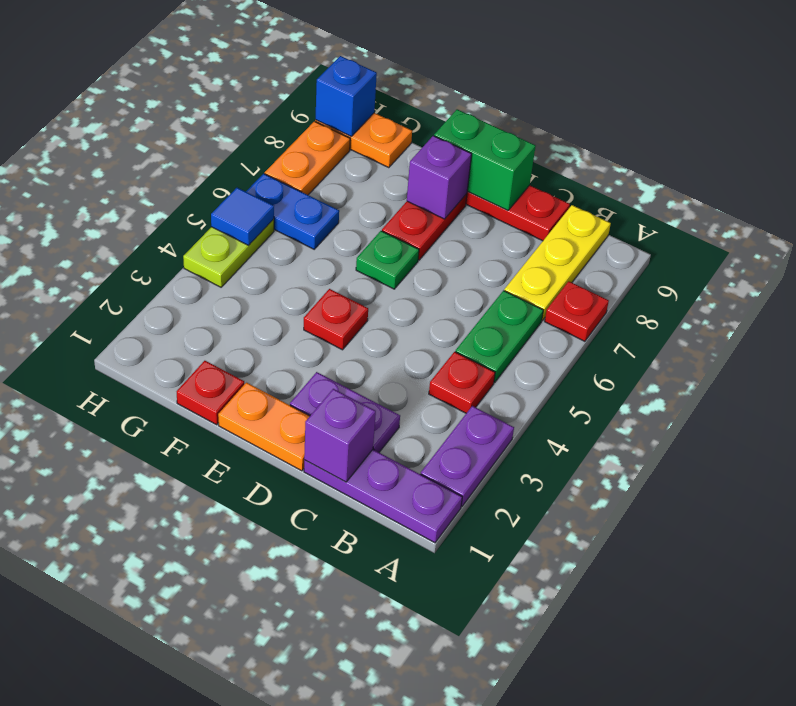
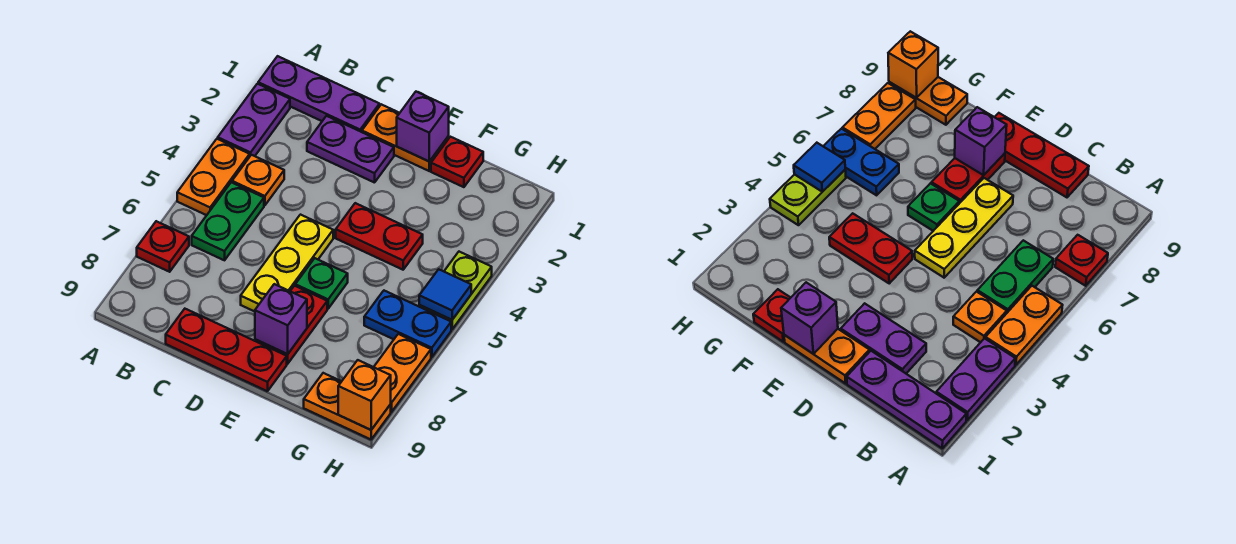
none -> orange plate A4:A5 level 1
red plate B4 level 1 -> orange plate B4 level 1
yellow plate B7:B9 level 1 -> yellow plate D5:D7 level 1
purple brick C1 level 2 -> purple brick E1 level 2
green brick D9:E9 level 2 -> none
red plate E4 level 1 -> red plate E4:F4 level 1
blue brick H9 level 2 -> orange brick H9 level 2

